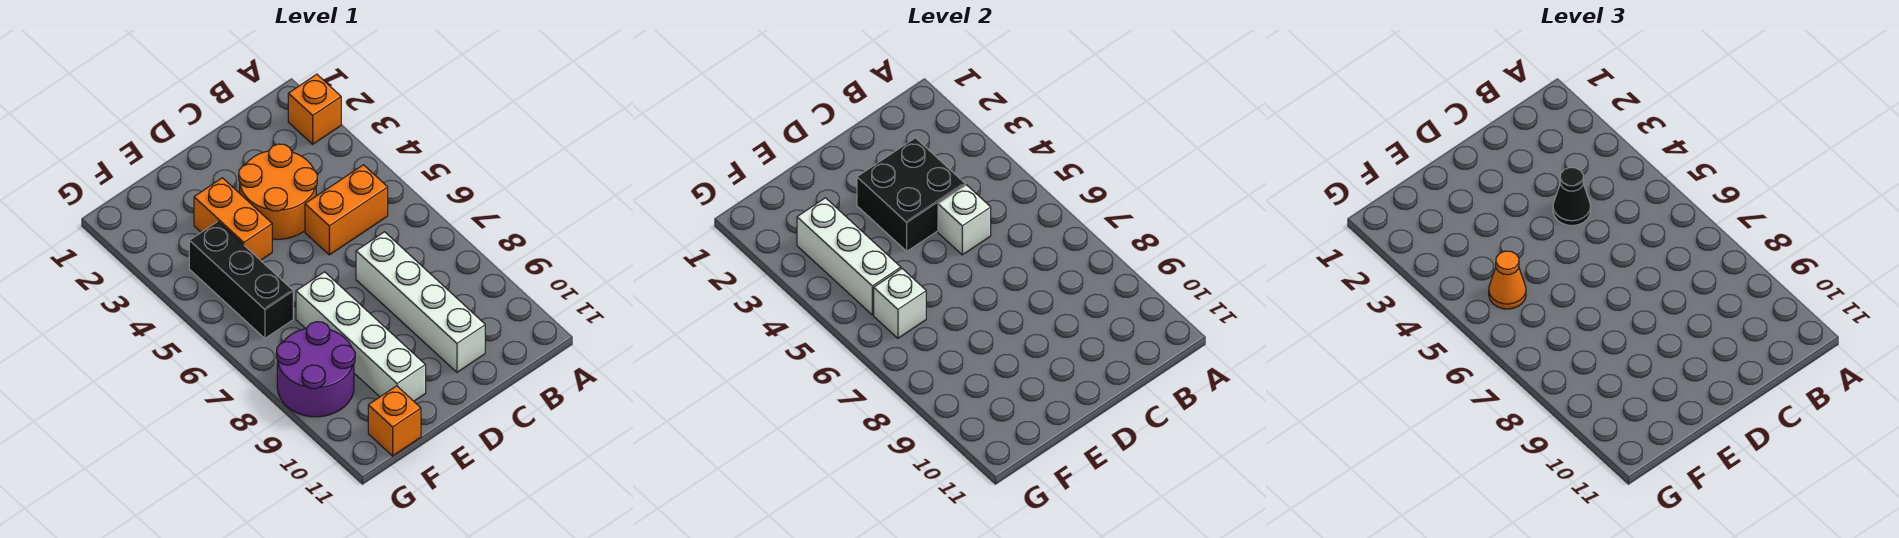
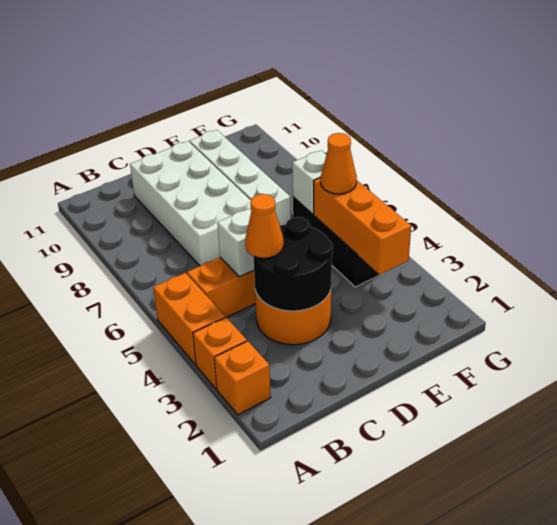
black brick C3:D4 level 2 -> black round brick C3:D4 level 2
black cone C4 level 3 -> orange cone C4 level 3
white brick C7:C10 level 1 -> white brick C7:D10 level 1
orange brick E3:E4 level 1 -> orange brick A4:A5 level 1
white brick F3:F5 level 2 -> orange brick F3:F5 level 2
purple round brick F8:G9 level 1 -> none
orange brick F11 level 1 -> orange brick A3 level 1

